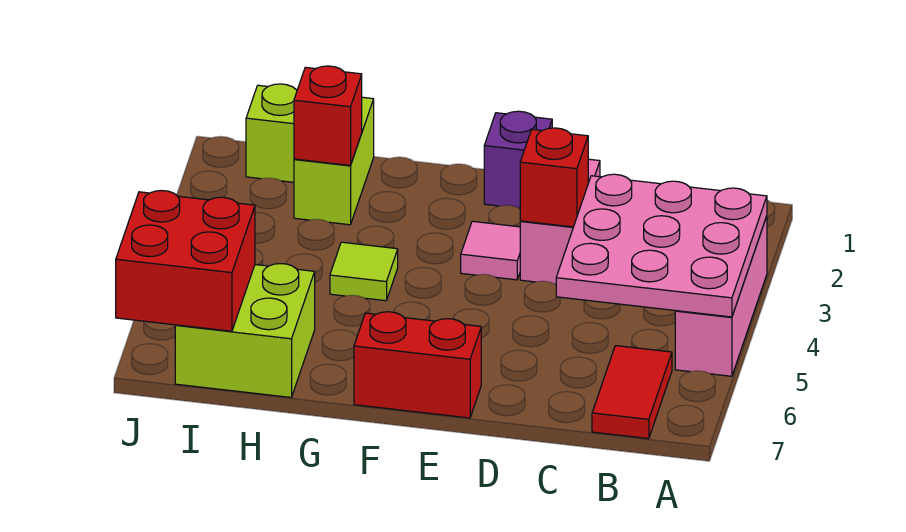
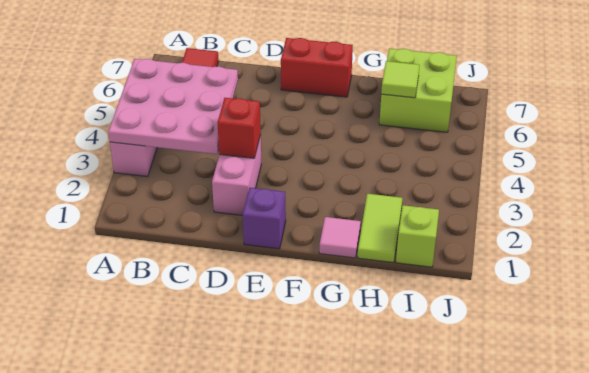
pink tile E3 level 1 -> pink tile G1 level 1
lime tile G4 level 1 -> lime tile H6 level 2
lime brick H1:H2 level 1 -> lime tile H1:H2 level 1
red brick H2 level 2 -> none
red brick I6:J7 level 2 -> none

